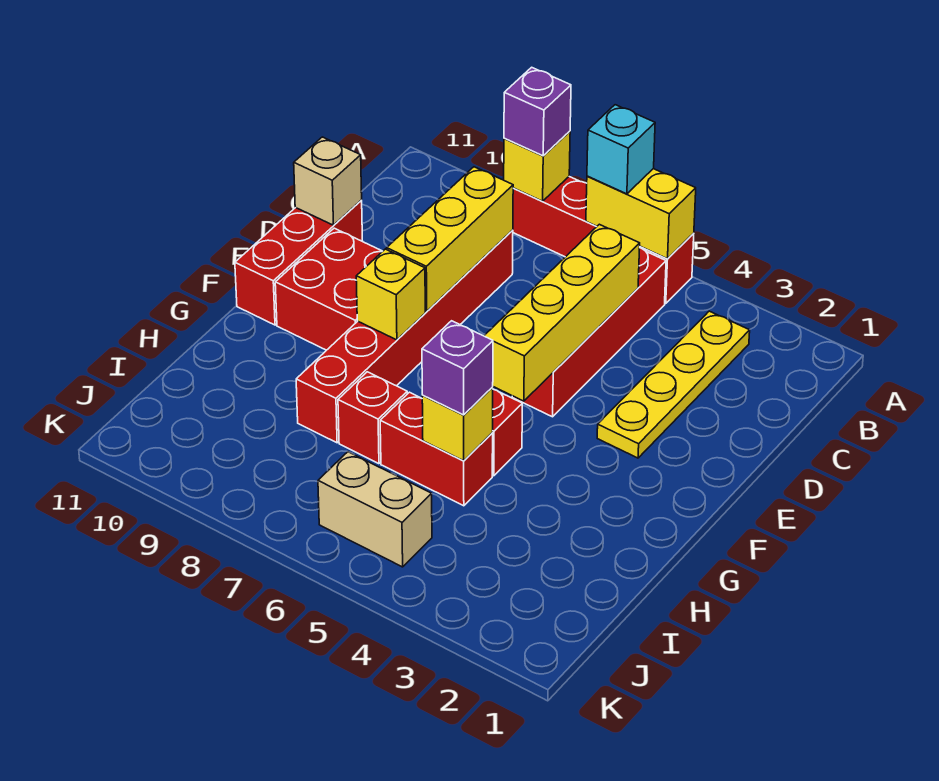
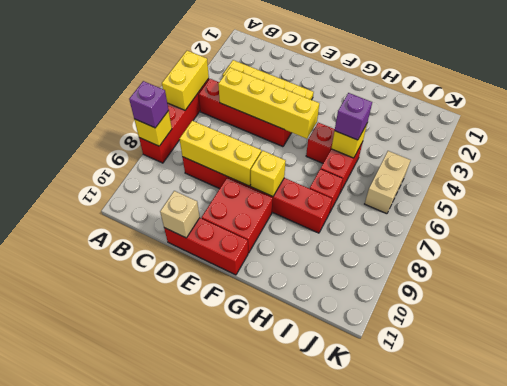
cyan brick A6 level 3 -> none

